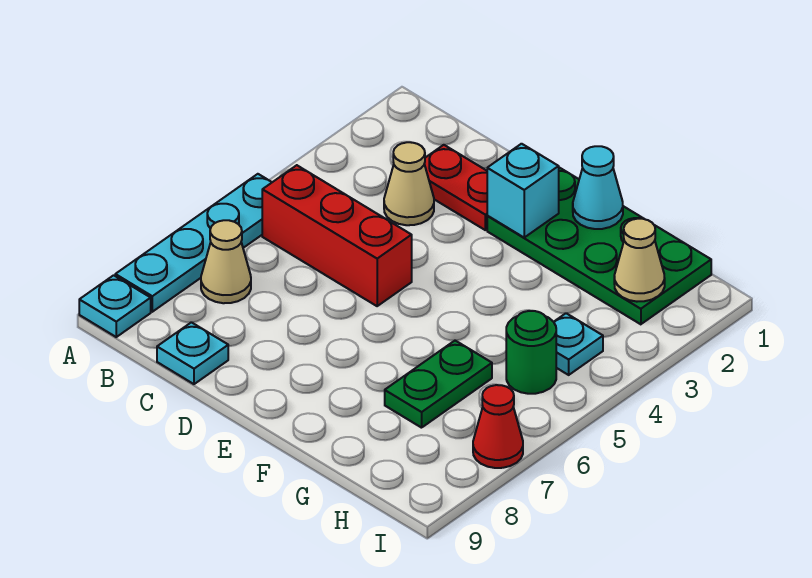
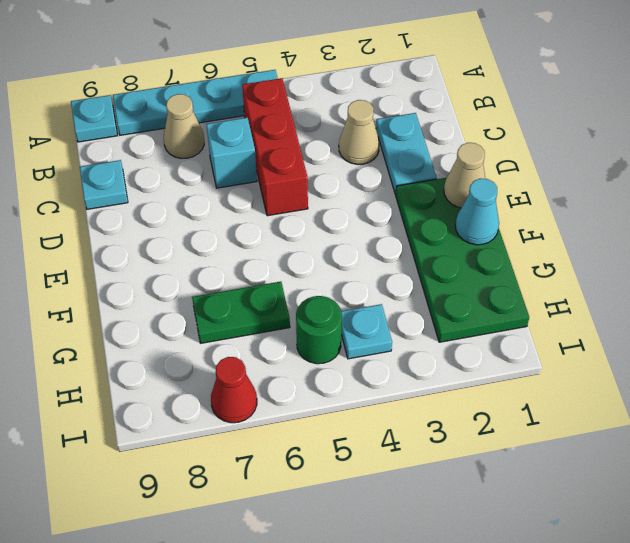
red plate C2:D2 level 1 -> cyan plate C2:D2 level 1
cyan brick E2 level 2 -> cyan brick C6 level 1
tan cone H2 level 2 -> tan cone E1 level 2

